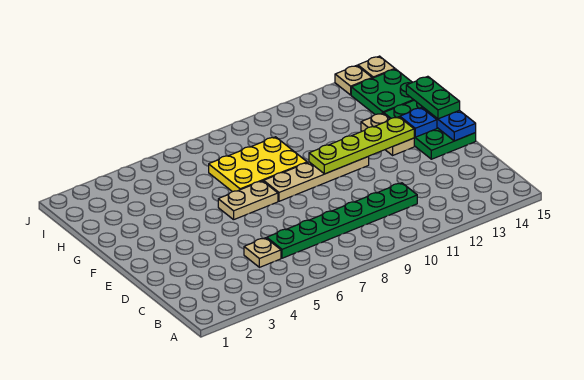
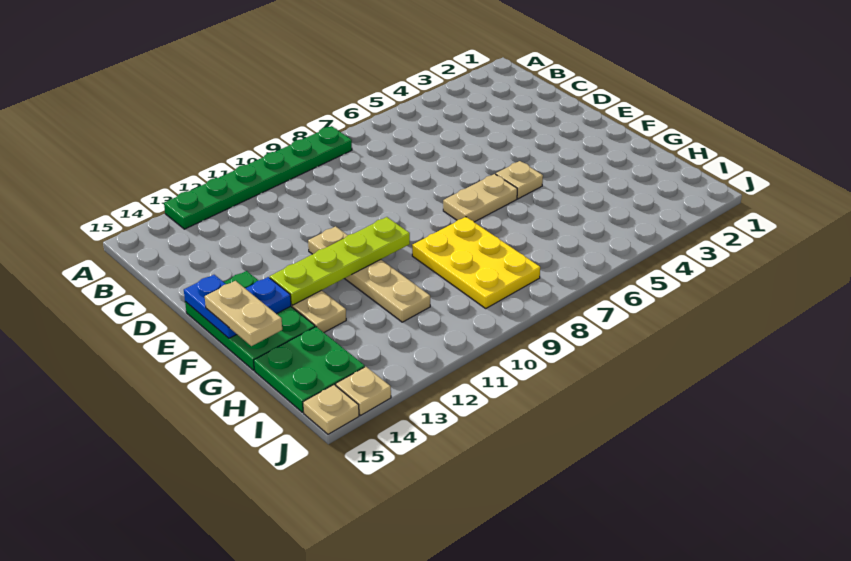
tan plate C5 level 1 -> tan plate F5 level 1
green plate C6:C11 level 1 -> green plate A8:A13 level 1
tan plate F8:F11 level 1 -> tan plate E11:H11 level 1
green plate F15:G15 level 3 -> tan plate F15:G15 level 3
yellow plate G7:H9 level 1 -> yellow plate G8:I9 level 1

